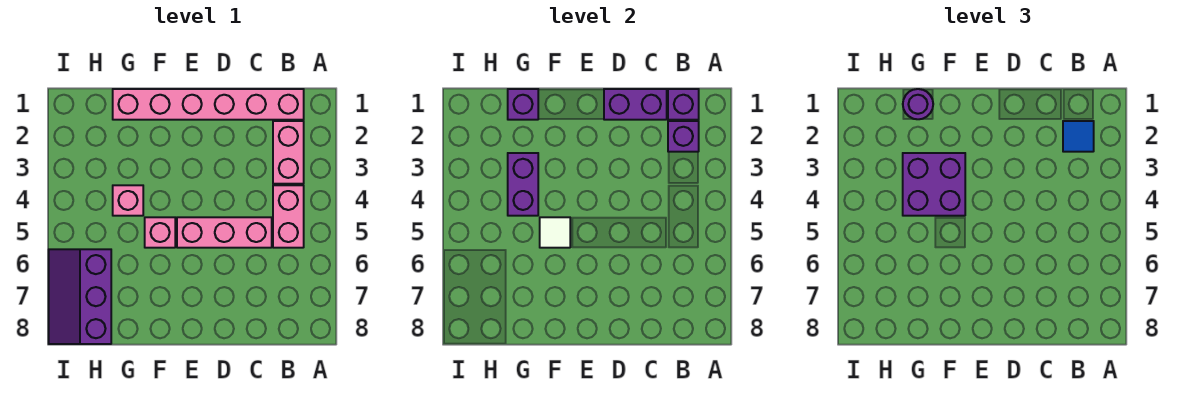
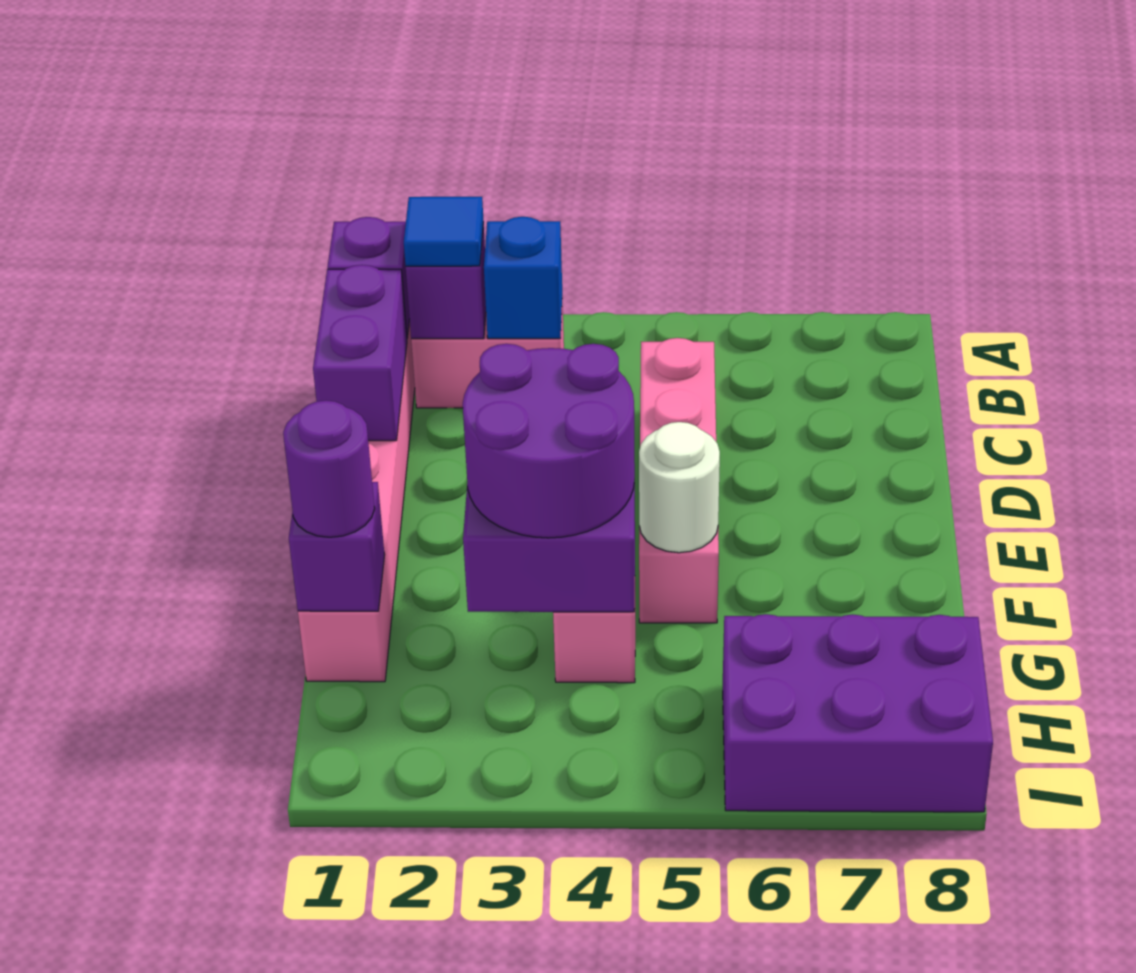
none -> blue brick B3 level 2
pink brick B4:B5 level 1 -> none
purple brick F3:G4 level 3 -> purple round brick F3:G4 level 3
white tile F5 level 2 -> white round brick F5 level 2
purple slope H6:I8 level 1 top H -> purple brick H6:I8 level 1

